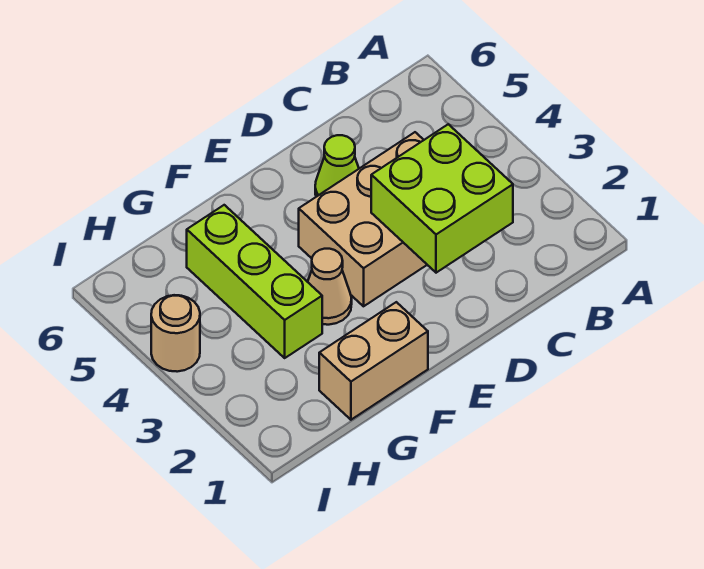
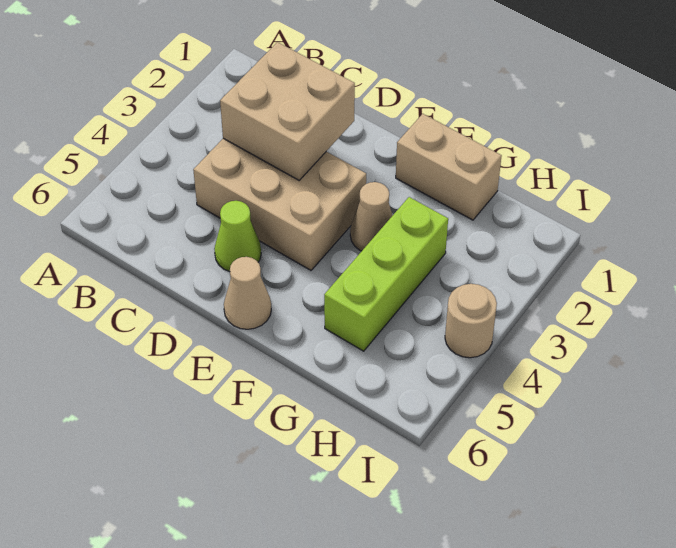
lime brick C2:D3 level 2 -> tan brick C2:D3 level 2
none -> tan cone E6 level 1

